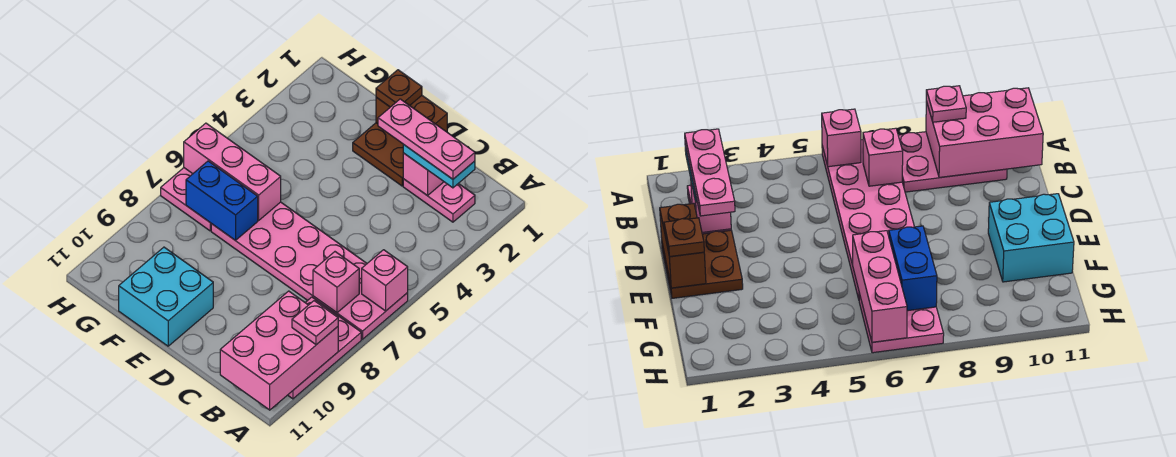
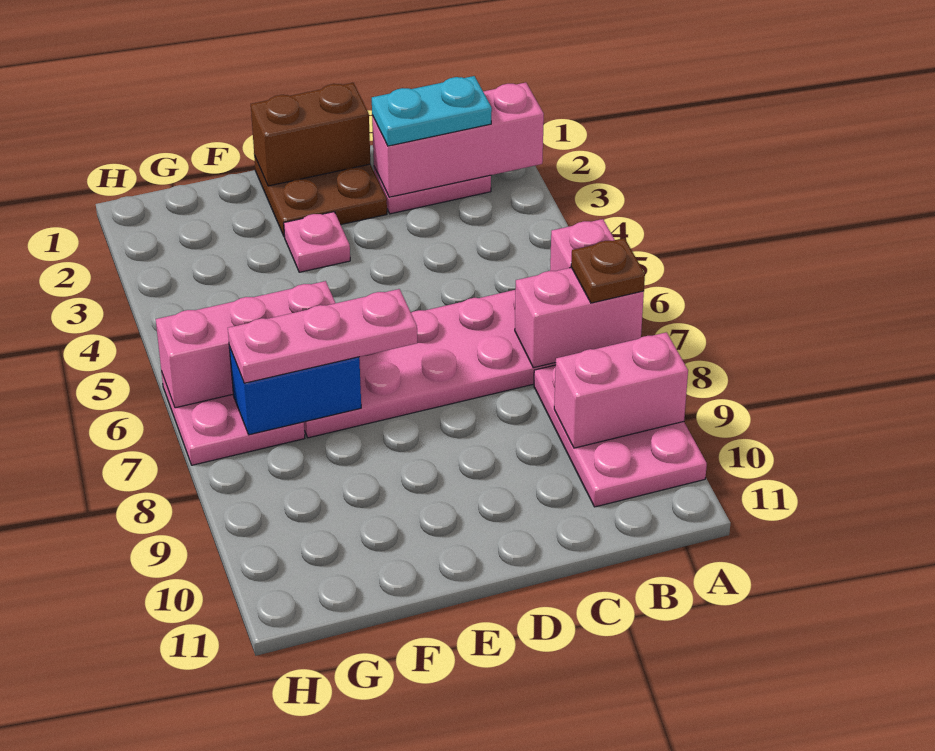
pink brick A9:B11 level 2 -> pink brick A9:B9 level 2
pink plate A9 level 3 -> pink plate E3 level 1
pink plate B2:D2 level 4 -> pink plate E7:G7 level 3
pink brick B7 level 2 -> pink brick A7:B7 level 2
pink brick C2 level 2 -> pink brick A2:C2 level 2
brown plate E1 level 3 -> brown plate A7 level 3
cyan brick E10:F11 level 1 -> none

